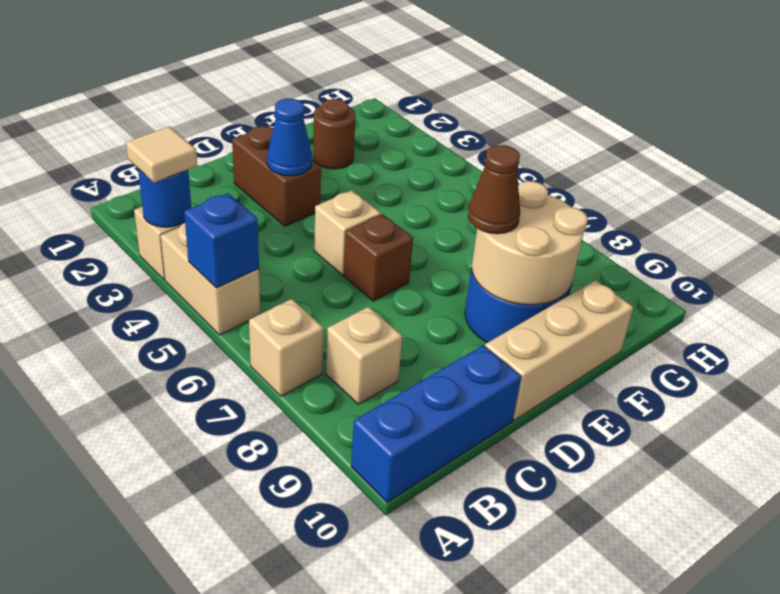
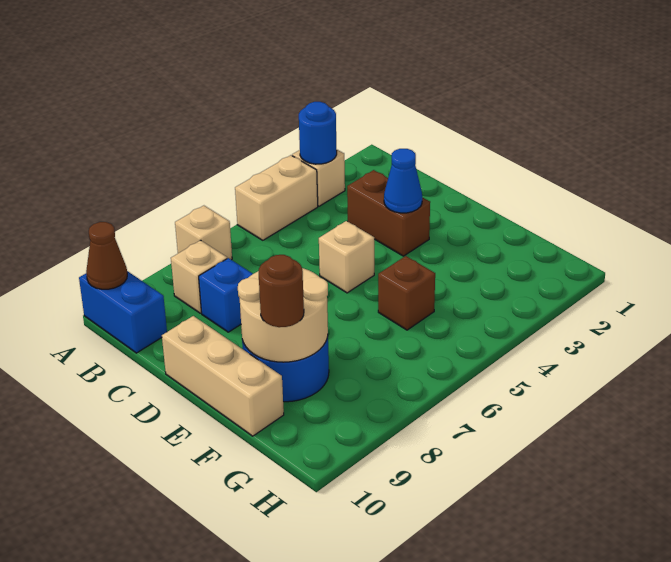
tan tile A3 level 3 -> none
blue brick A5 level 2 -> blue brick C8 level 1
blue brick A10:C10 level 1 -> blue brick A10:B10 level 1
brown brick D2:D3 level 1 -> brown brick C3:D3 level 1
brown brick D6 level 1 -> brown brick F5 level 1
brown cone E8 level 3 -> brown cone A10 level 2
brown round brick F2 level 1 -> brown round brick F9 level 3

